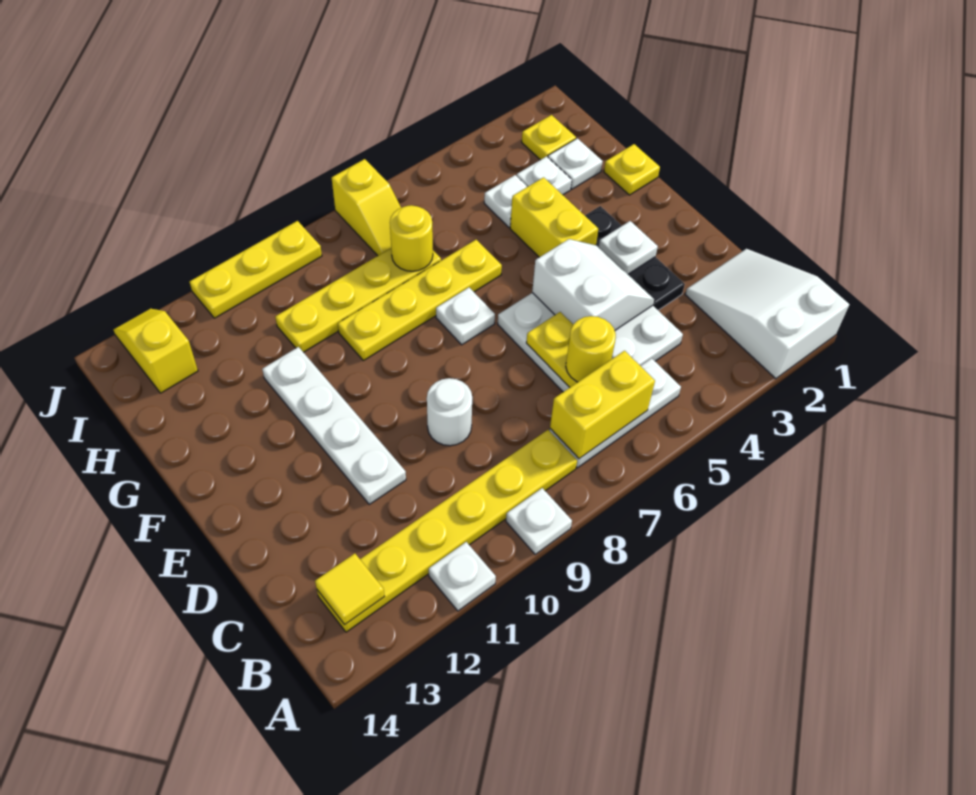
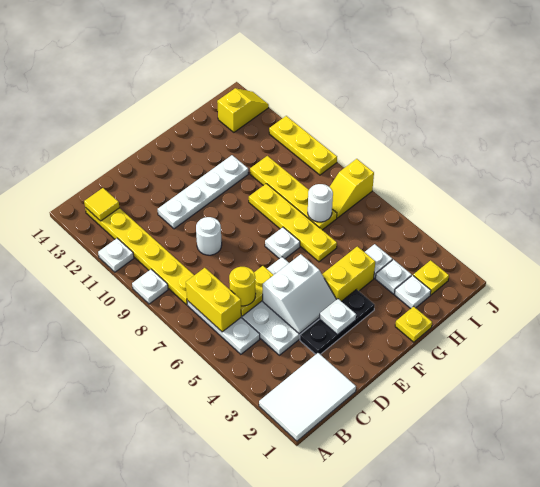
white slope A1:C2 level 1 top A -> white tile A1:C2 level 1
yellow round brick H7 level 2 -> white round brick H7 level 2

